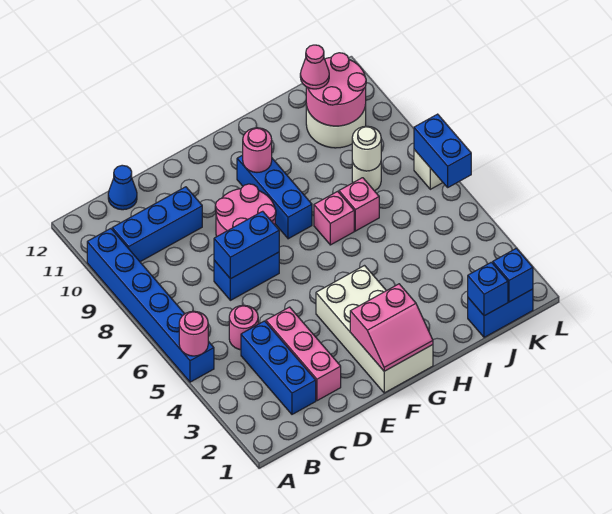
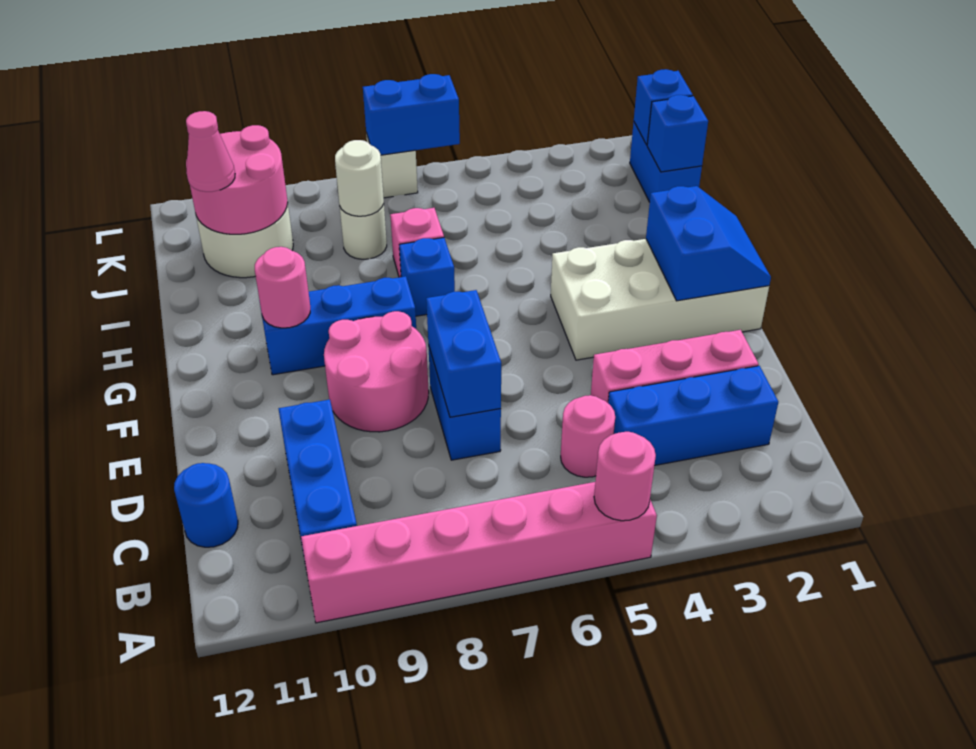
blue brick A5:A10 level 1 -> pink brick A5:A10 level 1
blue cone C12 level 1 -> blue round brick C12 level 1
pink slope F1:G2 level 2 top 2 -> blue slope F1:G2 level 2 top 2
pink brick H7 level 1 -> blue brick H7 level 1

